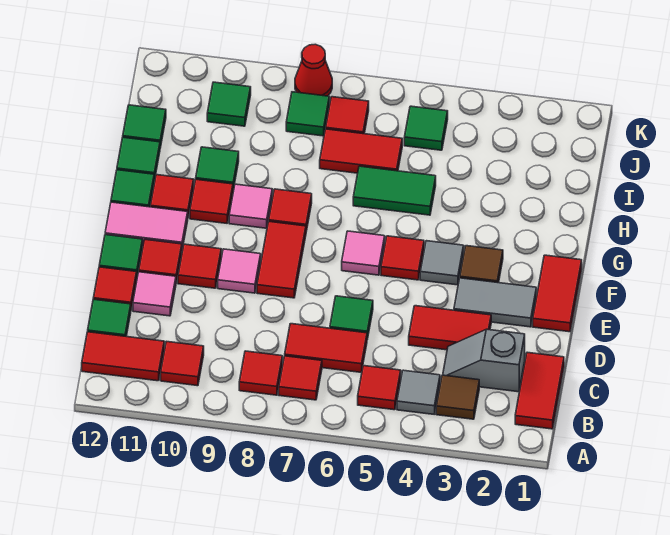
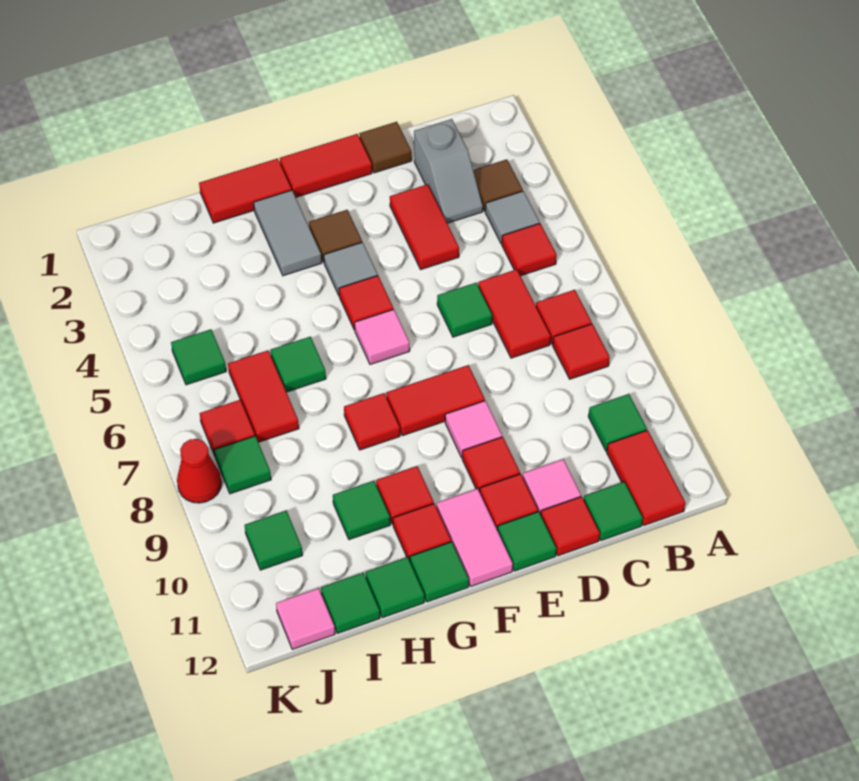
red tile B1:C1 level 1 -> red tile G1:H1 level 1
red tile B10 level 1 -> green tile B10 level 1
none -> brown tile D1 level 1
grey tile E2:E3 level 1 -> grey tile G2:G3 level 1
pink tile G9 level 1 -> pink tile J12 level 1
green tile H5:H6 level 1 -> green tile H6 level 1

